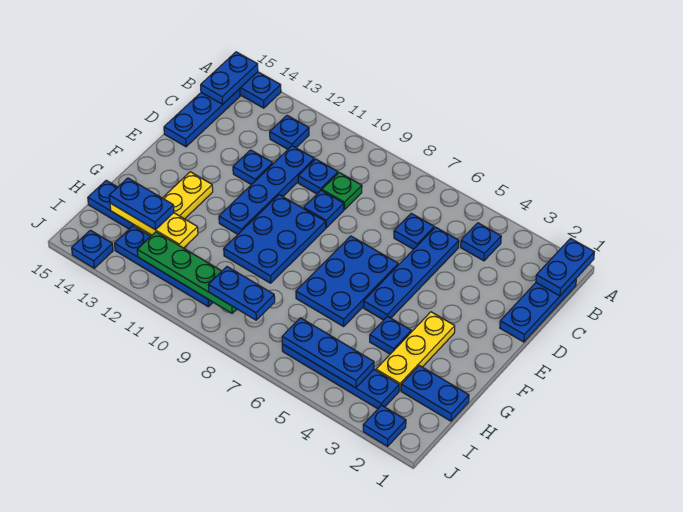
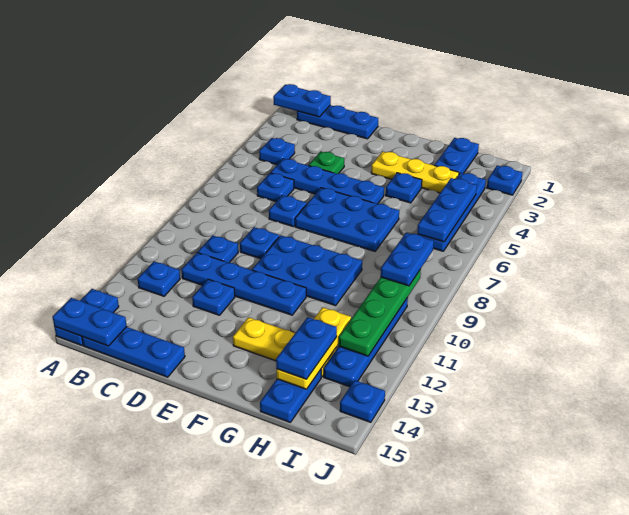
green plate C9 level 1 -> green plate D4 level 1
none -> blue plate D7 level 1

